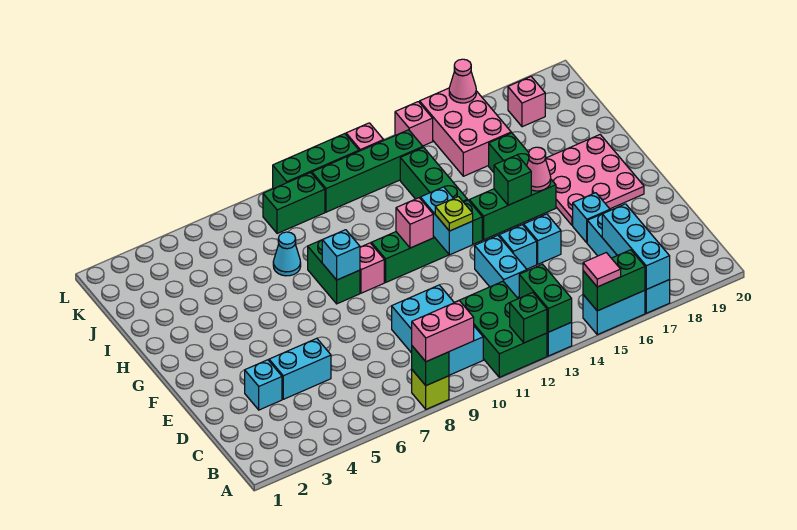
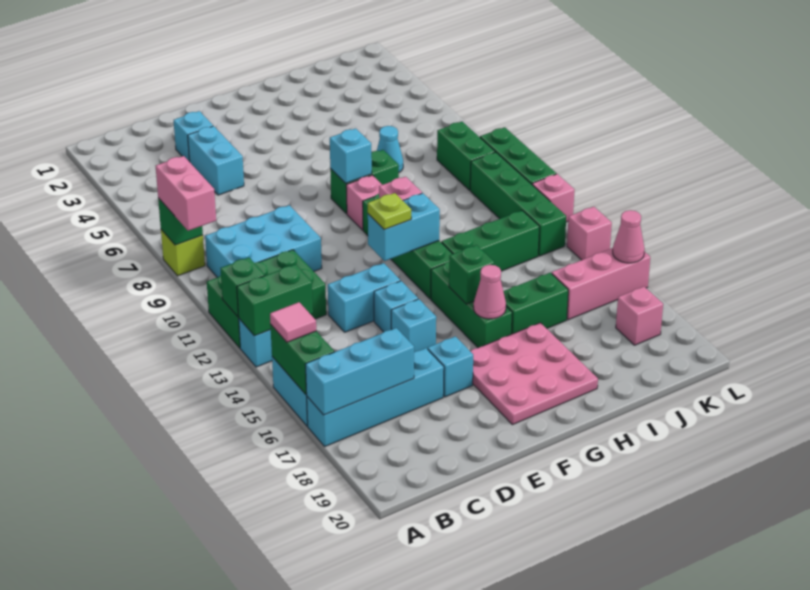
pink brick J15:L16 level 1 -> pink brick J16:L16 level 1

